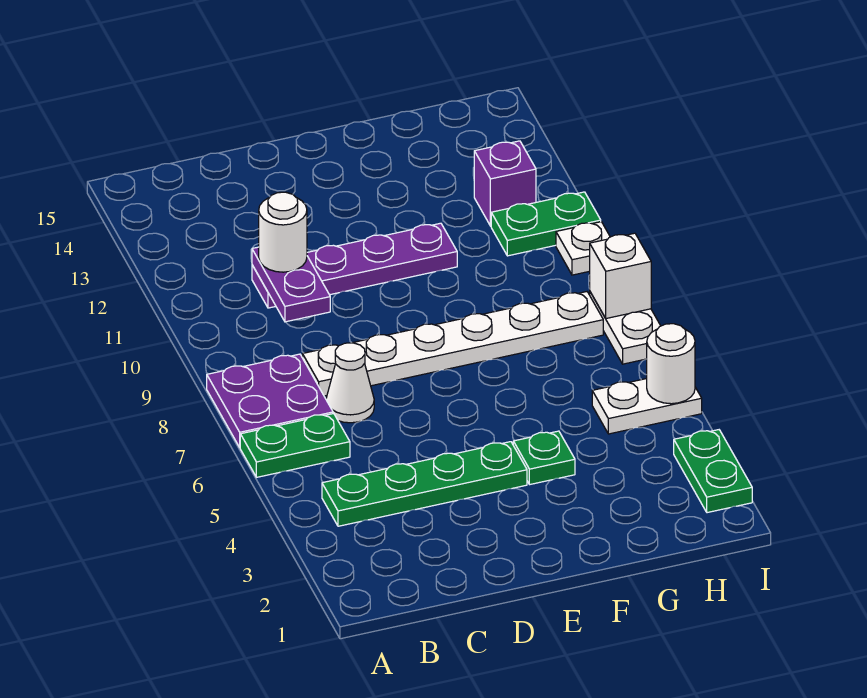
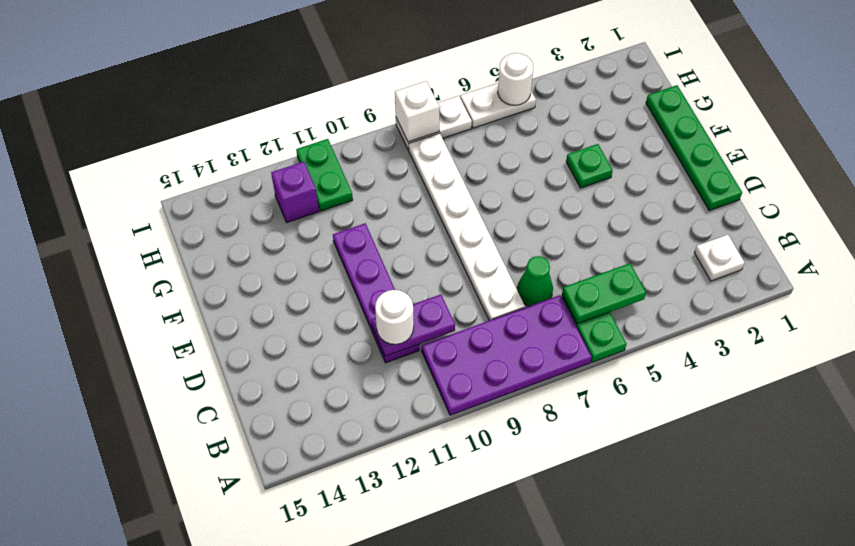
purple plate A7:B8 level 1 -> purple plate A7:B10 level 1
green plate B4:E4 level 1 -> green plate D1:G1 level 1
white cone C7 level 1 -> green cone C7 level 1
white plate H5:I5 level 1 -> white plate I5:I6 level 1
green plate I2:I3 level 1 -> green plate B5:B6 level 2
white plate I10 level 1 -> white plate B2 level 1

